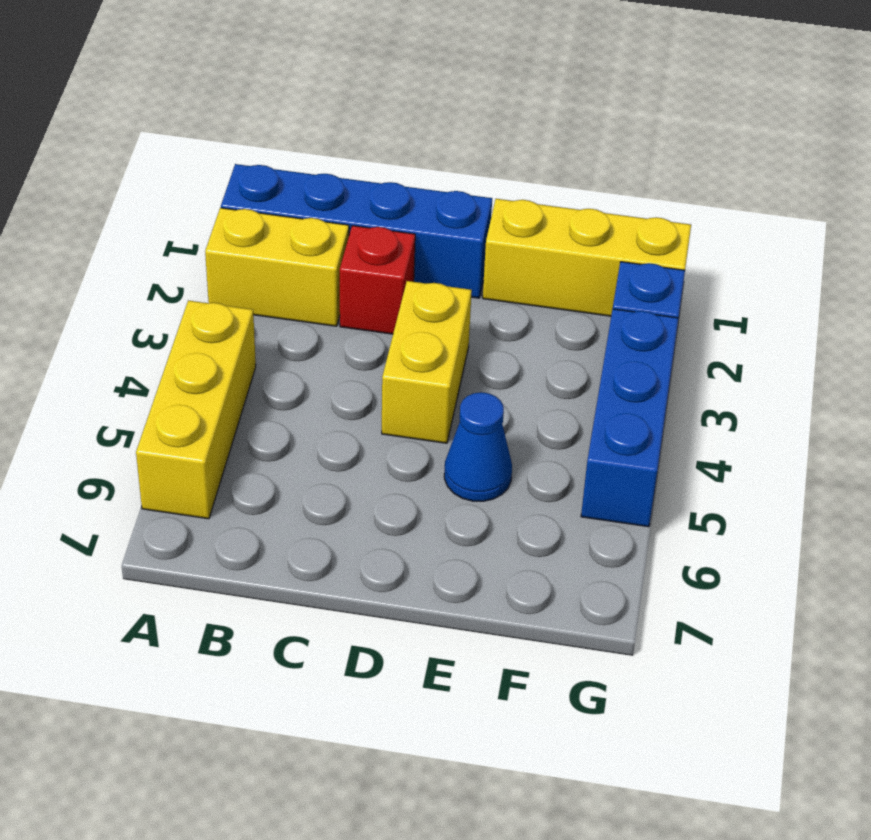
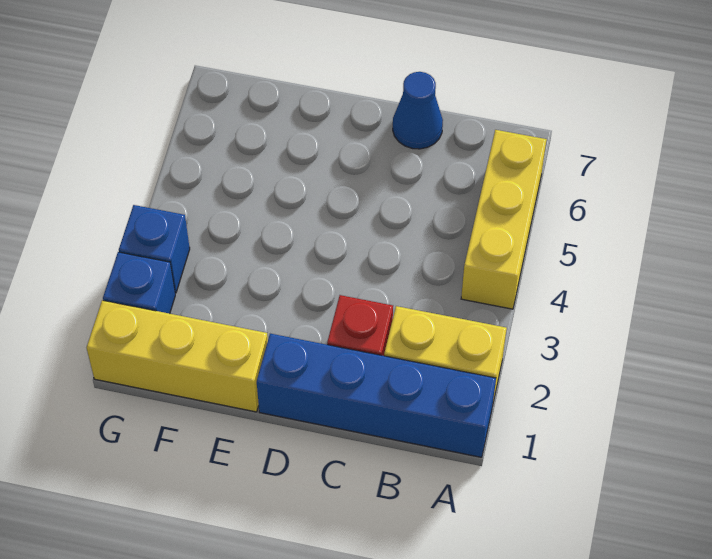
yellow brick D3:D4 level 1 -> none
blue cone E5 level 1 -> blue cone C7 level 1
blue brick G3:G5 level 1 -> blue brick G3 level 1

